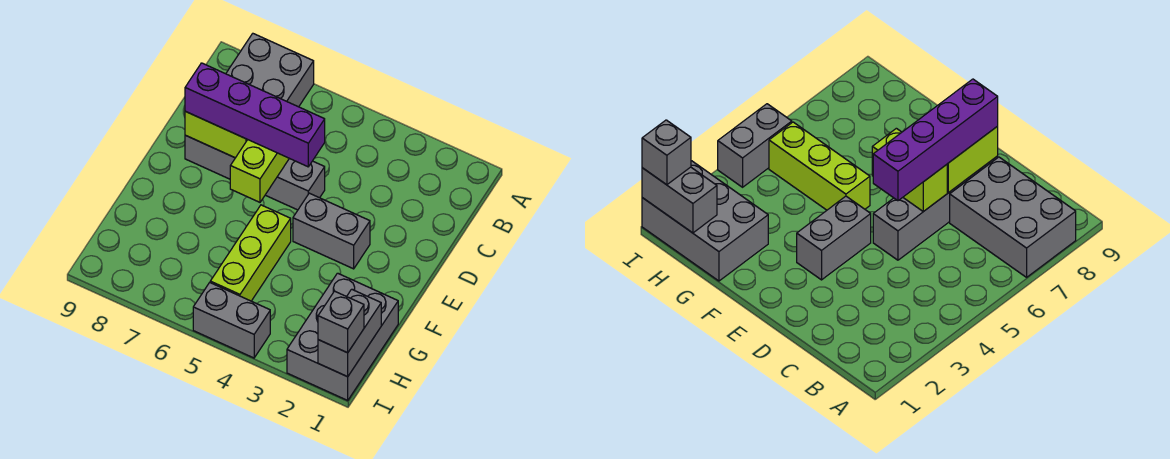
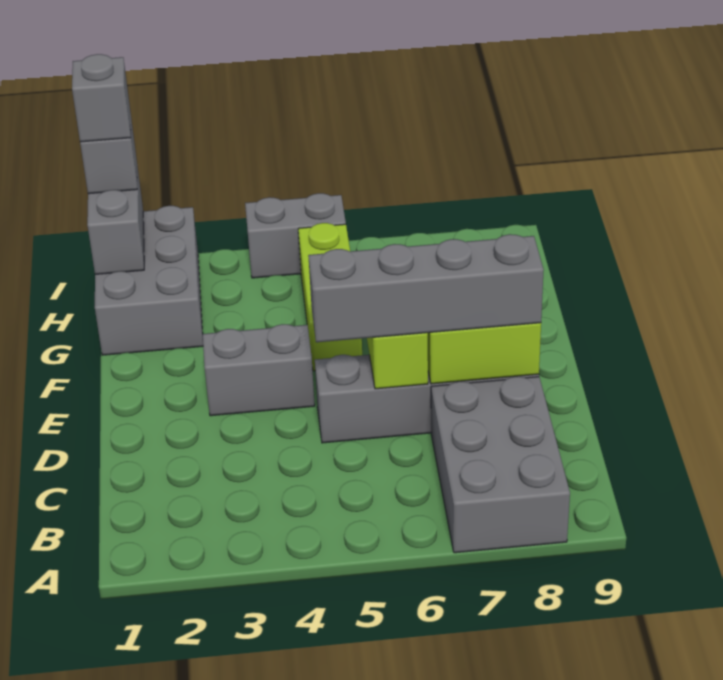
purple brick D5:D8 level 3 -> grey brick D5:D8 level 3
none -> grey brick I1 level 4

